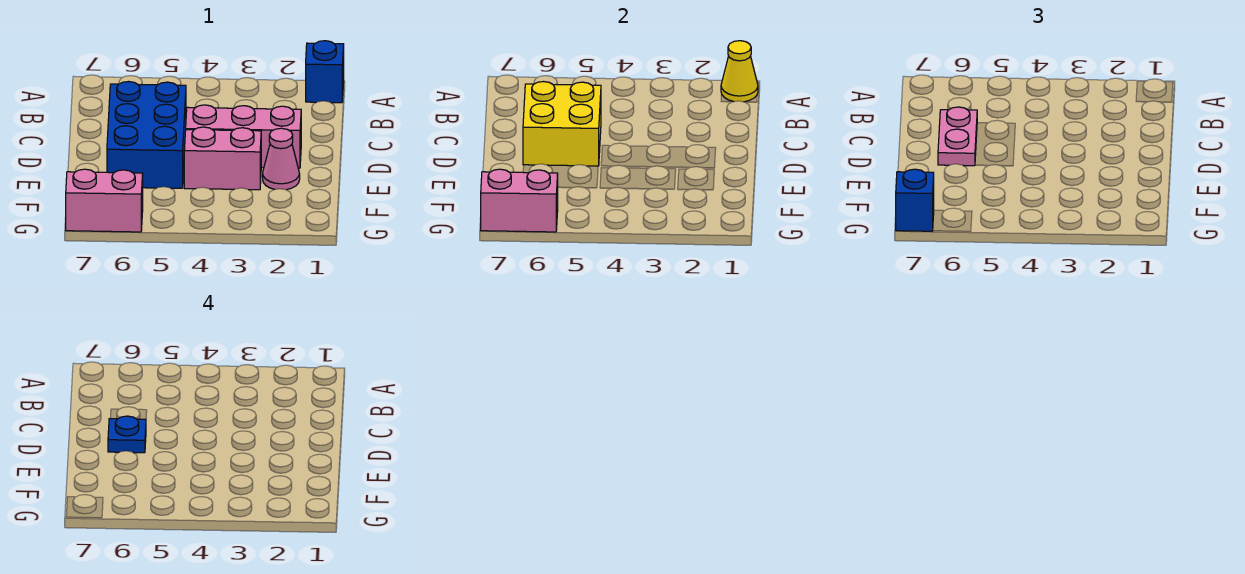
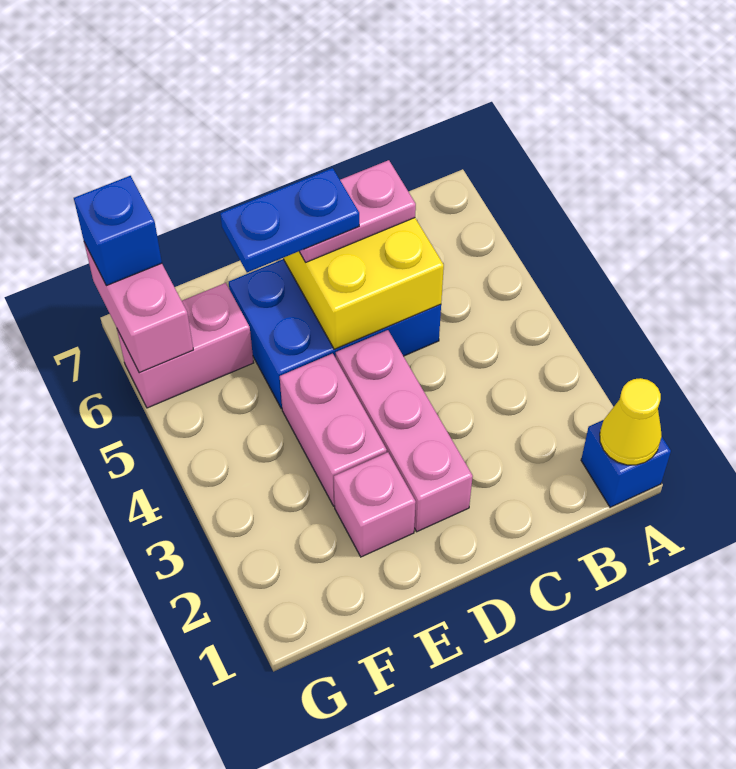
blue plate D6 level 4 -> blue plate D6:E6 level 4
pink cone E2 level 1 -> pink brick E2 level 1
pink brick G6:G7 level 1 -> pink brick F6:G6 level 1

